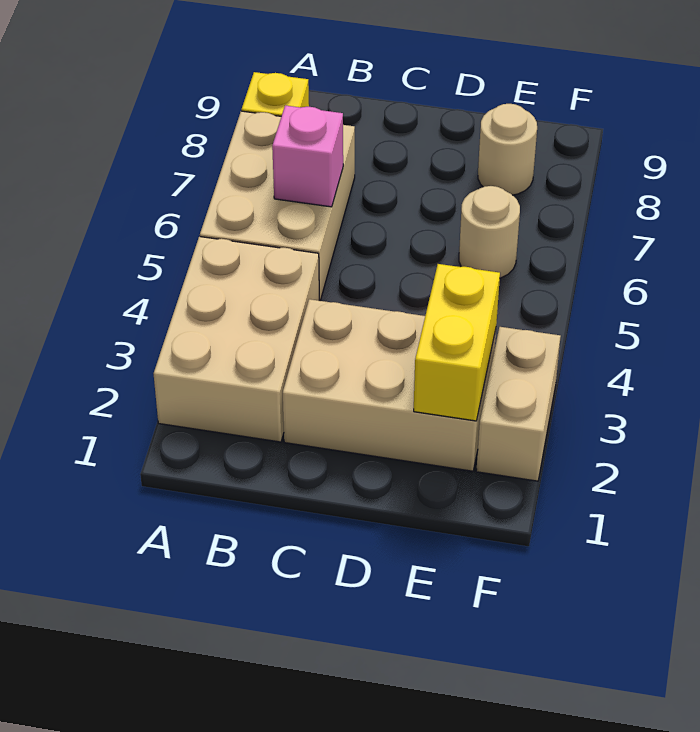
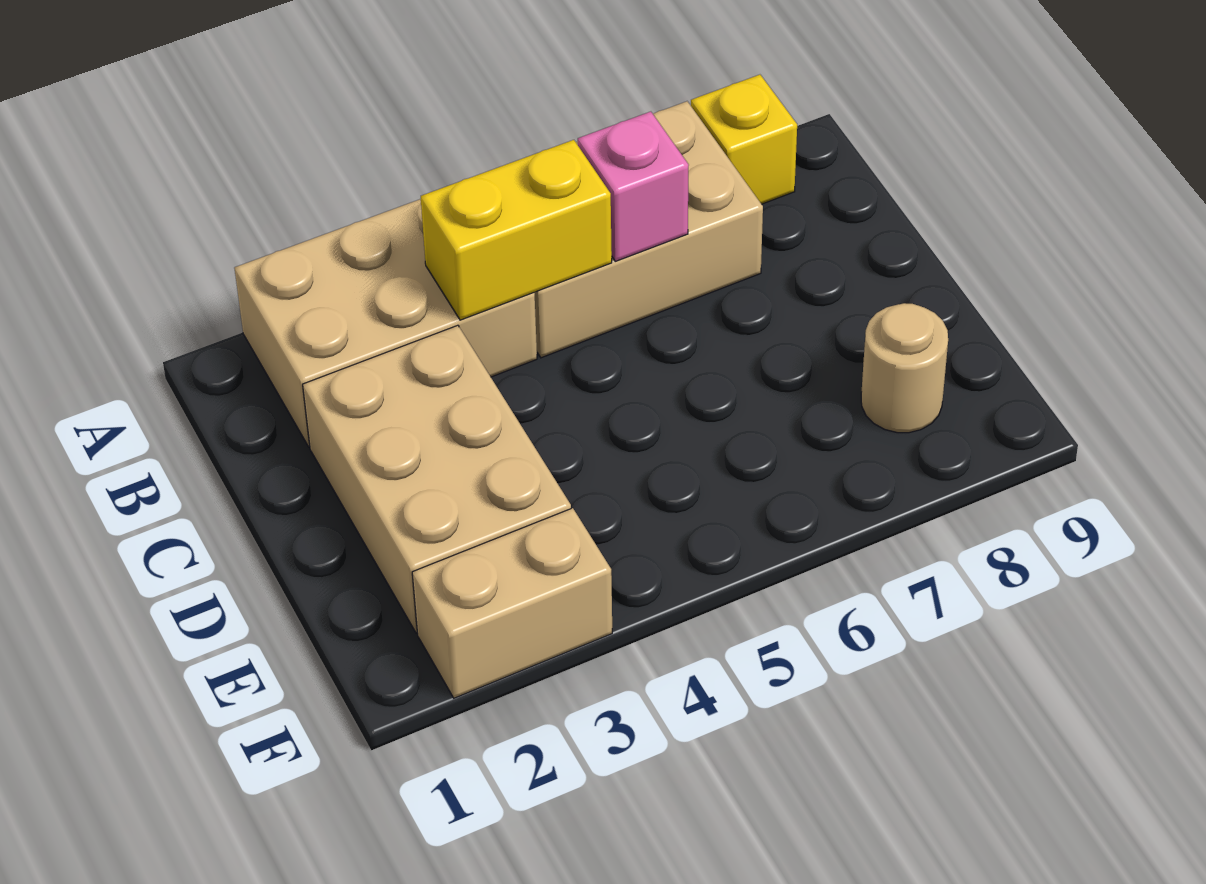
yellow brick E2:E3 level 2 -> yellow brick B4:B5 level 2
tan round brick E6 level 1 -> none

